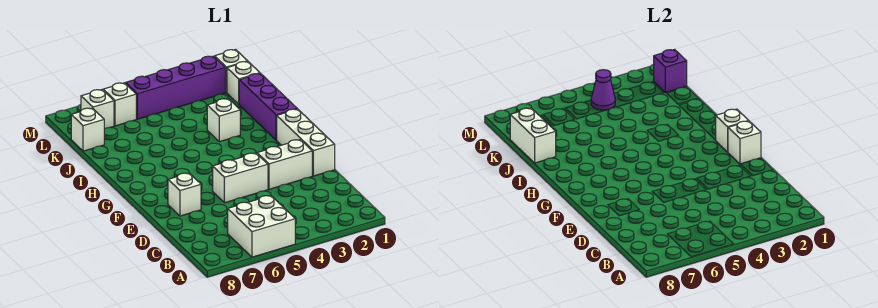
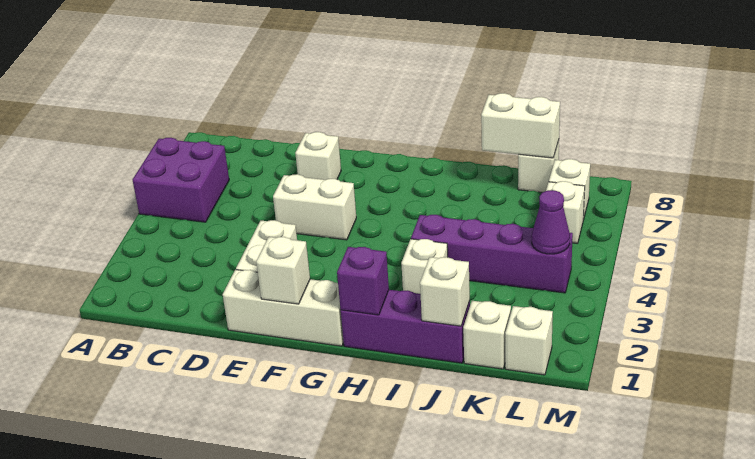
white brick A5:B6 level 1 -> purple brick A5:B6 level 1
white brick E4:E5 level 1 -> white brick E5:F5 level 1
white brick G1 level 2 -> white brick J1 level 2
purple brick L1 level 2 -> purple brick H1 level 2
purple brick L2:L5 level 1 -> purple brick I4:L4 level 1

